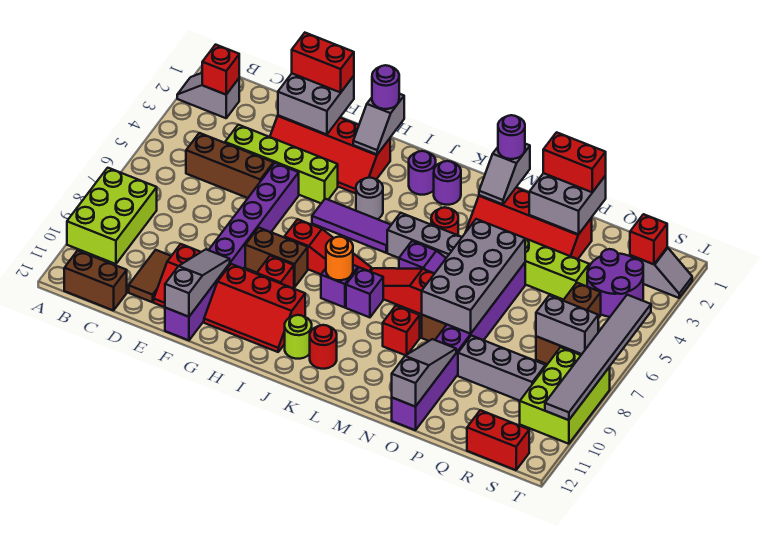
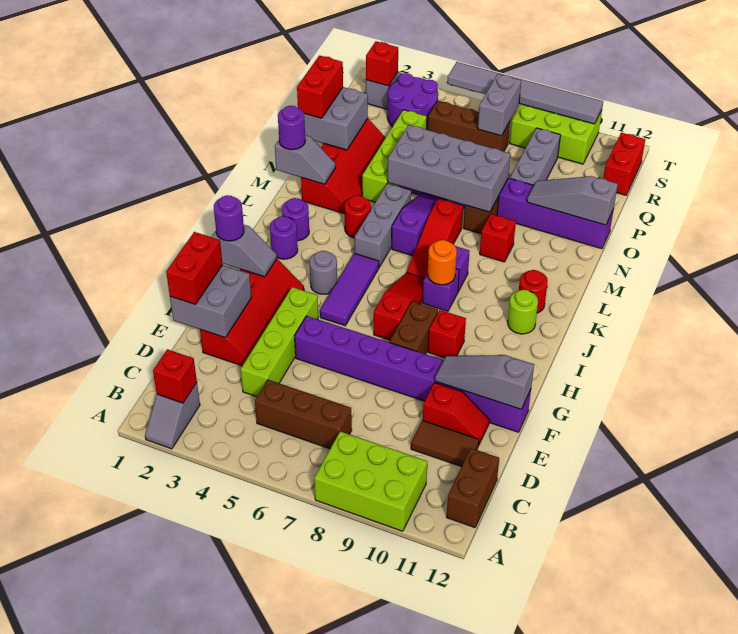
brown brick C5:E5 level 1 -> brown brick C5:C7 level 1
red slope G10:I11 level 1 top 10 -> none

